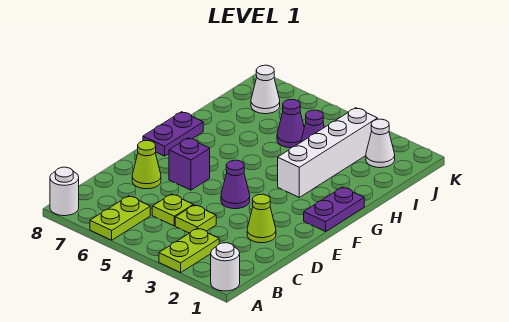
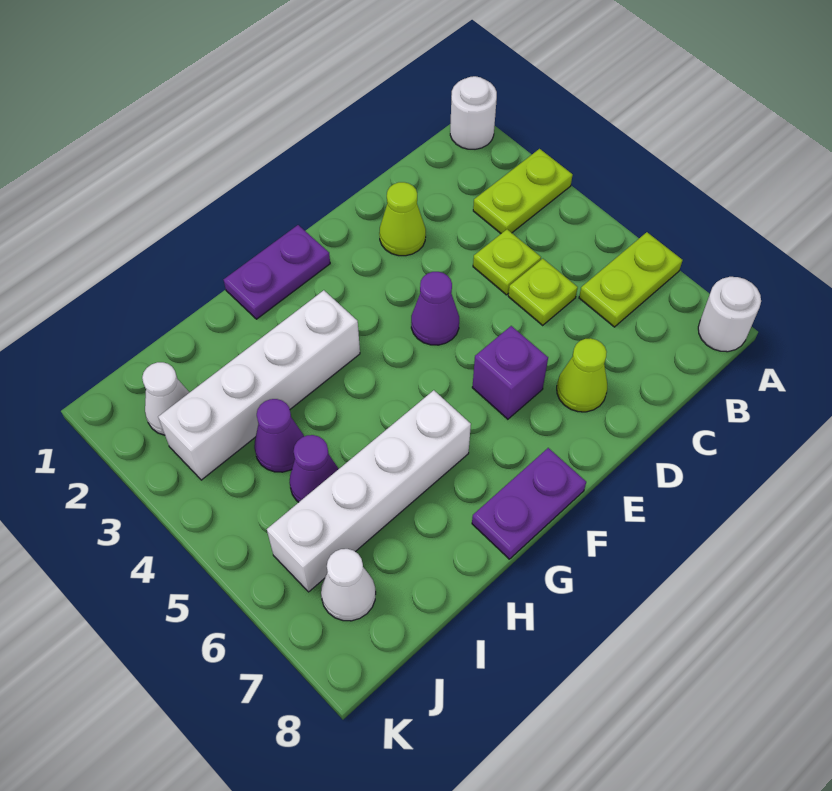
none -> white brick G6:J6 level 1

